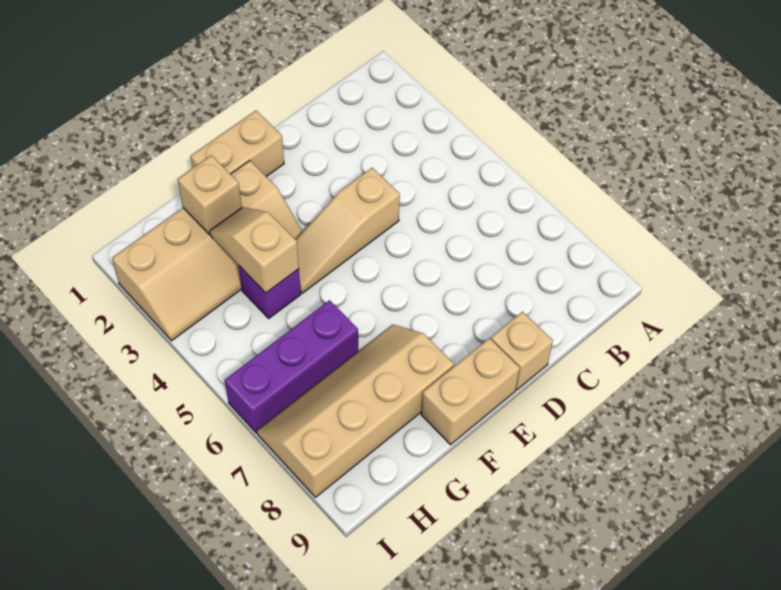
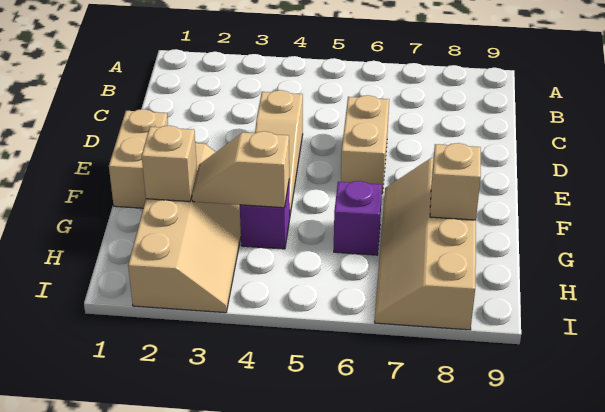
tan brick D9 level 1 -> tan brick G8 level 2
tan brick E9:F9 level 1 -> tan brick D6:E6 level 1
purple brick G6:I6 level 1 -> purple brick G6 level 1

